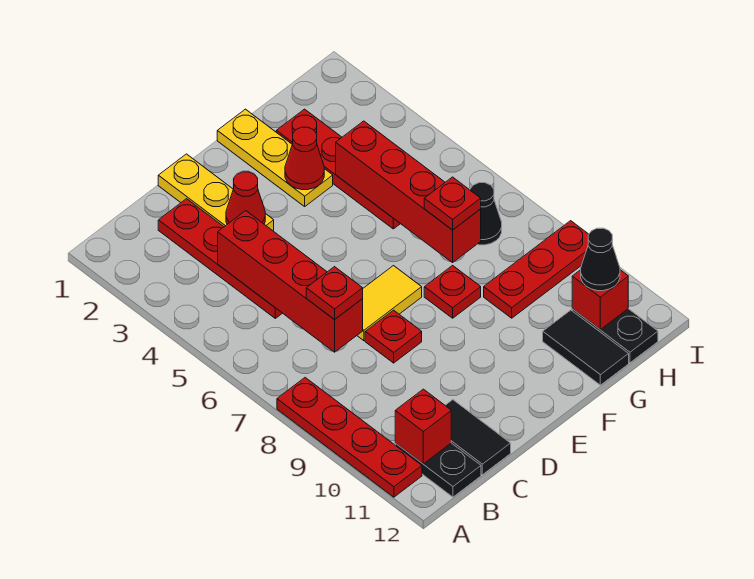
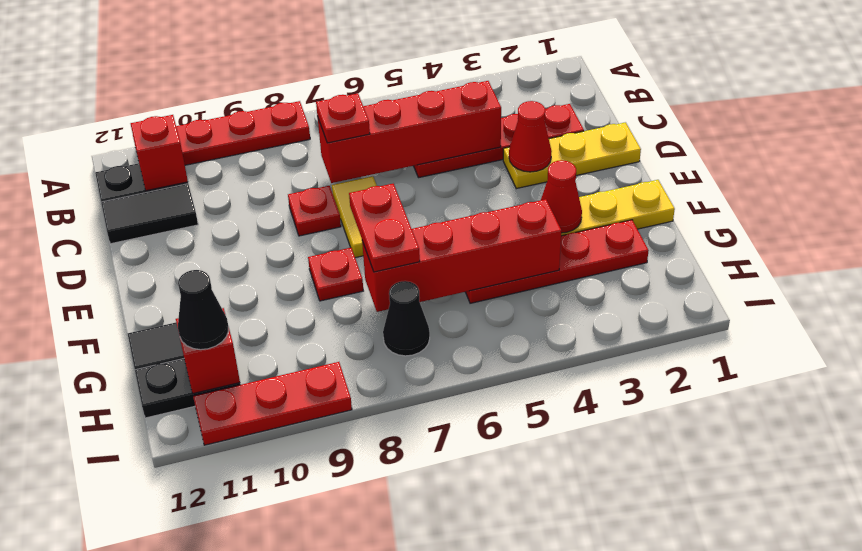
red plate G7 level 3 -> red plate F7:G7 level 3
red plate G9:I9 level 1 -> red plate I9:I11 level 1

